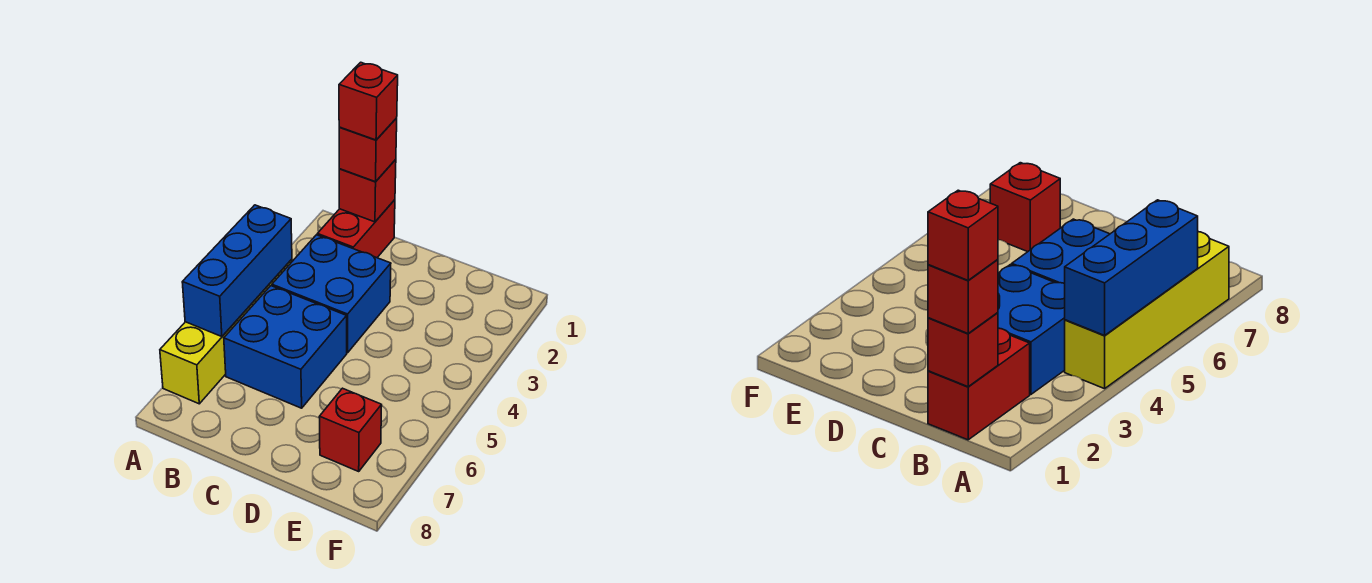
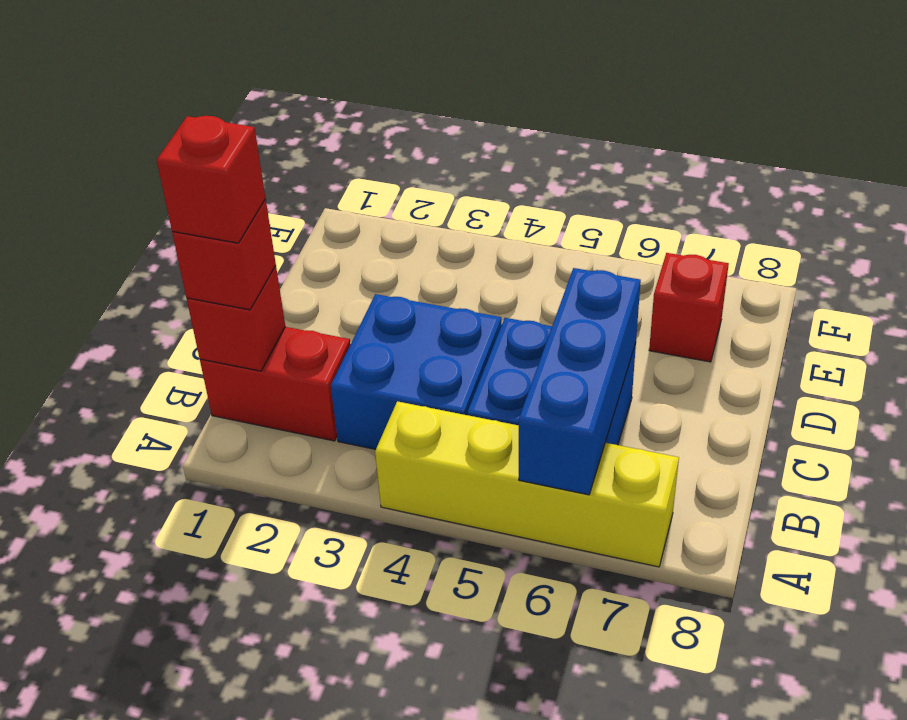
blue brick A4:A6 level 2 -> blue brick A6:C6 level 2

